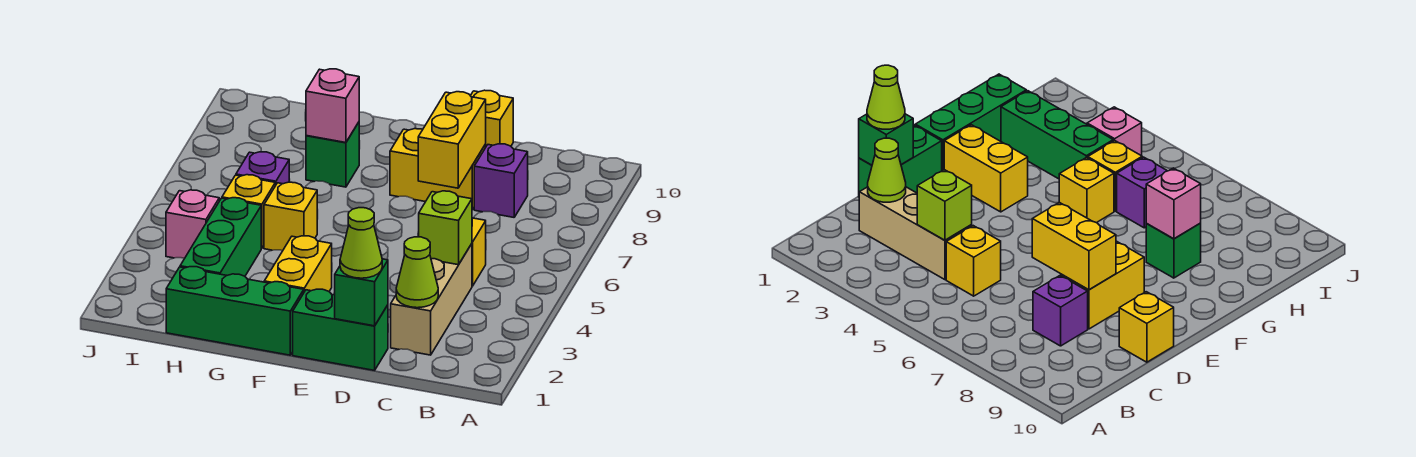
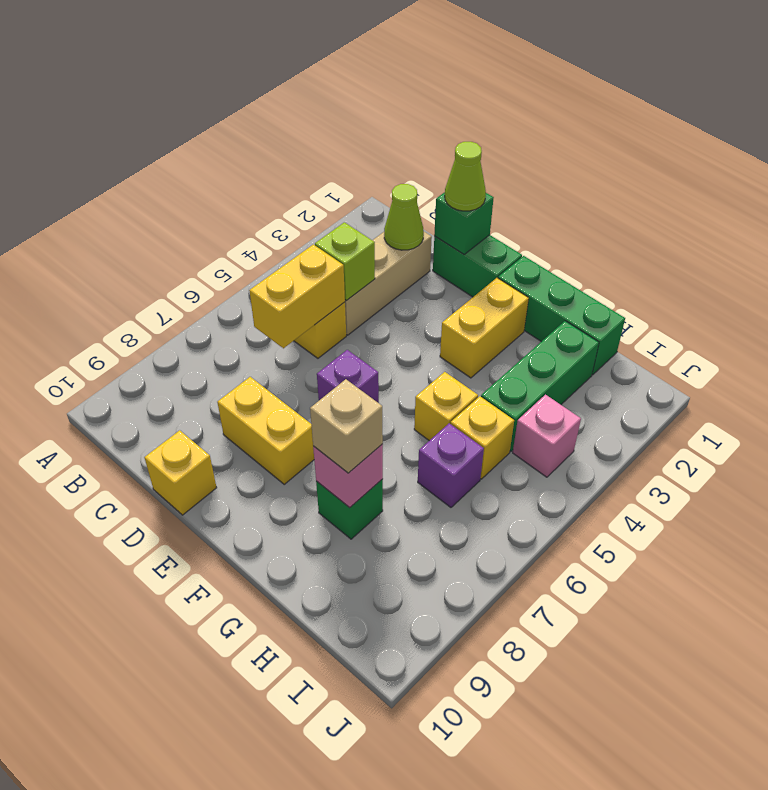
purple brick C8 level 1 -> purple brick E6 level 1
yellow brick D7:D8 level 2 -> yellow brick C5:C6 level 2
none -> tan brick G8 level 3

